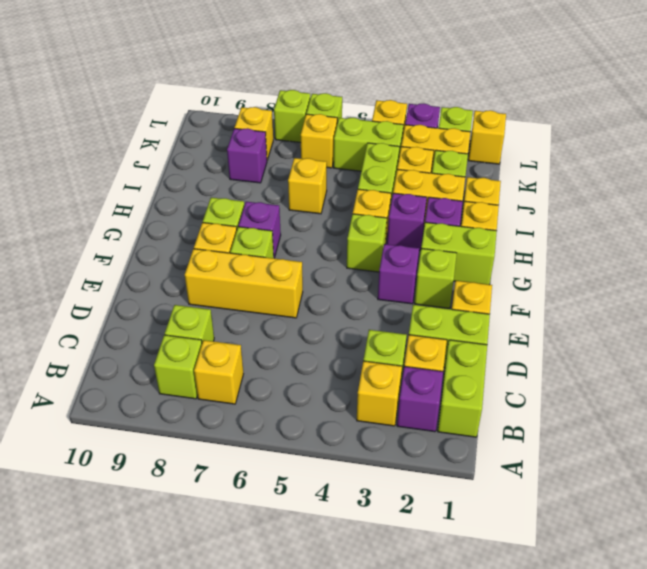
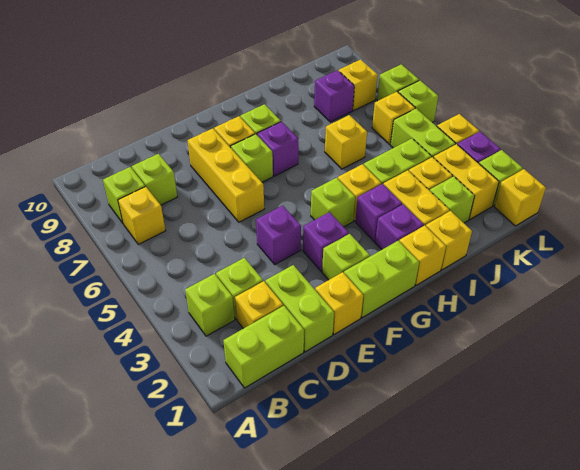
purple brick B2 level 1 -> purple brick E4 level 1
yellow brick B3 level 1 -> lime brick B3 level 1
lime brick G1:G2 level 1 -> lime brick F1:G1 level 1

